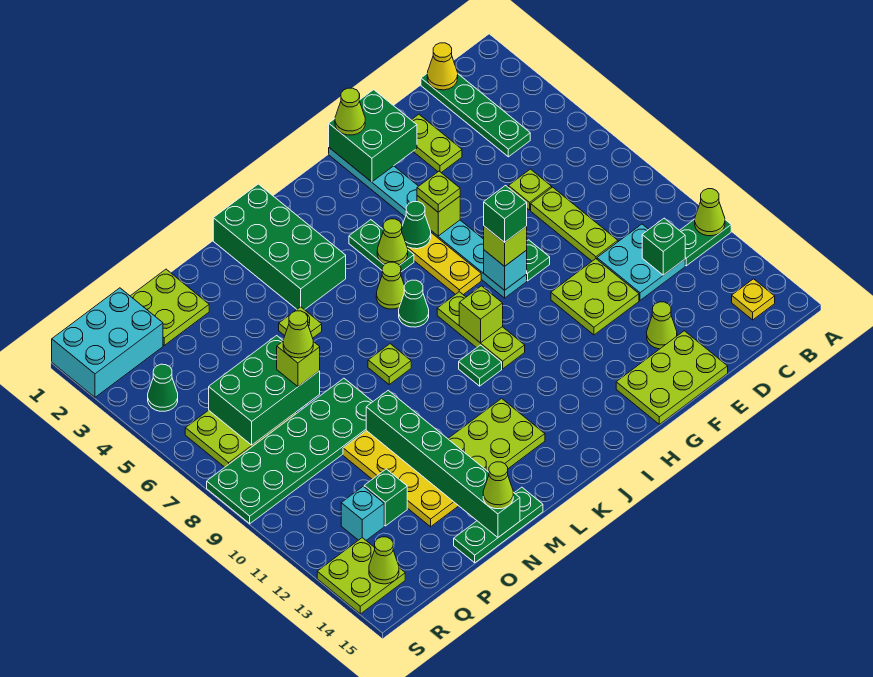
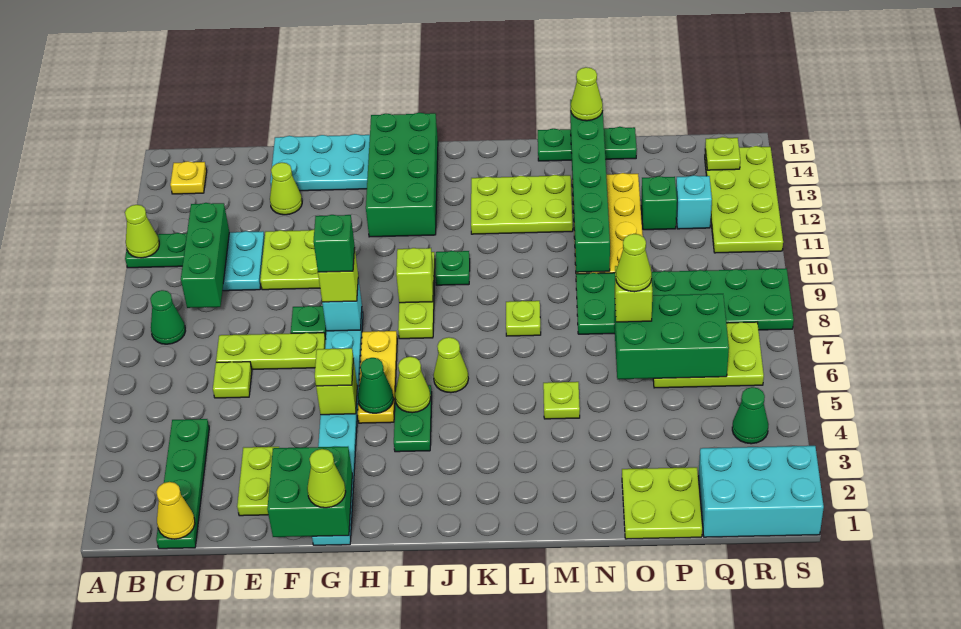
green brick C11 level 2 -> green brick C9:C11 level 2
lime plate D7:D9 level 1 -> lime plate D7:F7 level 1
lime plate E14:G15 level 1 -> cyan plate E14:G15 level 1
green cone J7 level 1 -> green cone B8 level 1
green brick K1:L4 level 1 -> green brick H12:I15 level 1
lime plate R13:S14 level 1 -> lime plate R11:S14 level 1
lime cone R14 level 2 -> lime plate R14 level 2

